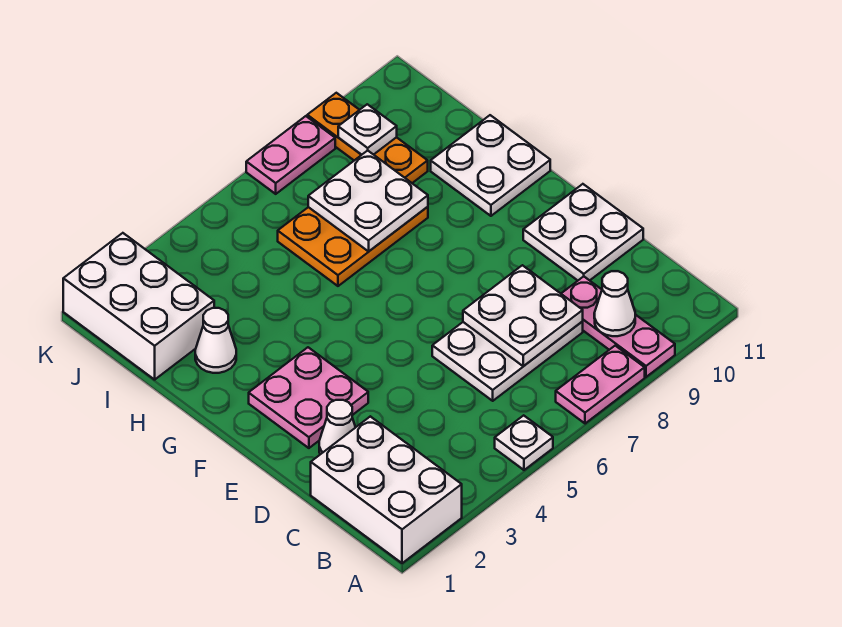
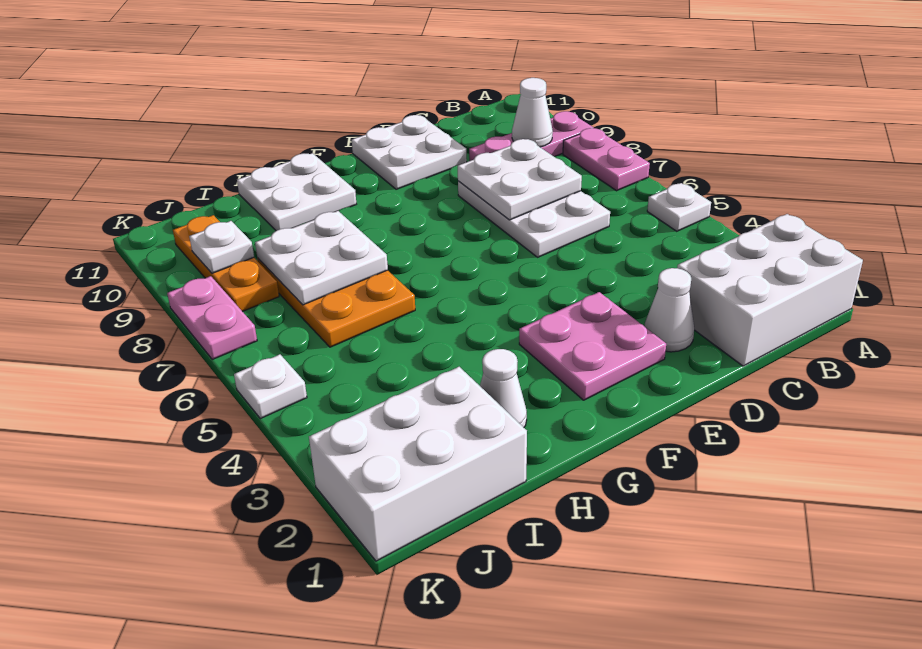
orange plate I9:K9 level 1 -> orange plate J8:J10 level 1
none -> white plate K5 level 1

